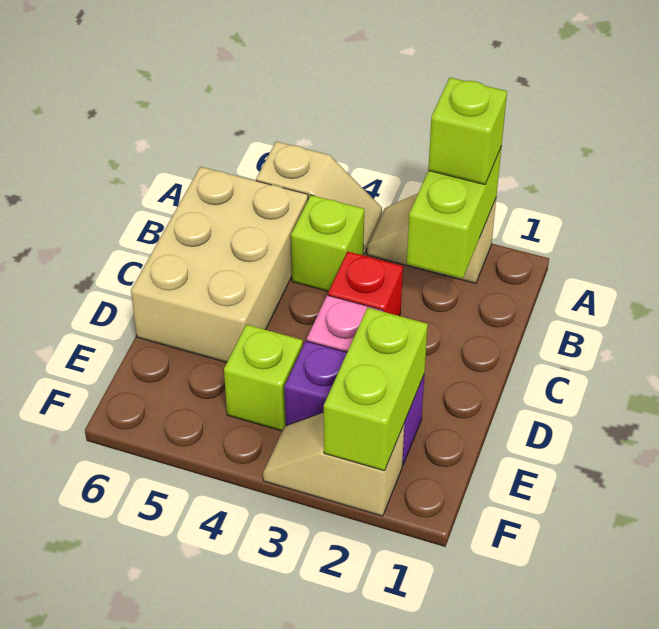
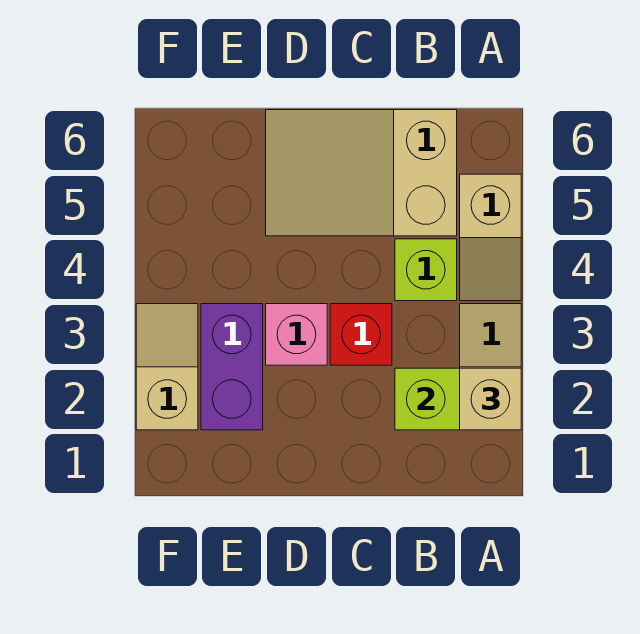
lime brick A2 level 3 -> tan brick A2 level 3
tan brick B5:D6 level 1 -> tan slope B5:D6 level 1 top B
lime brick E2:F2 level 2 -> none
lime brick E4 level 1 -> none

